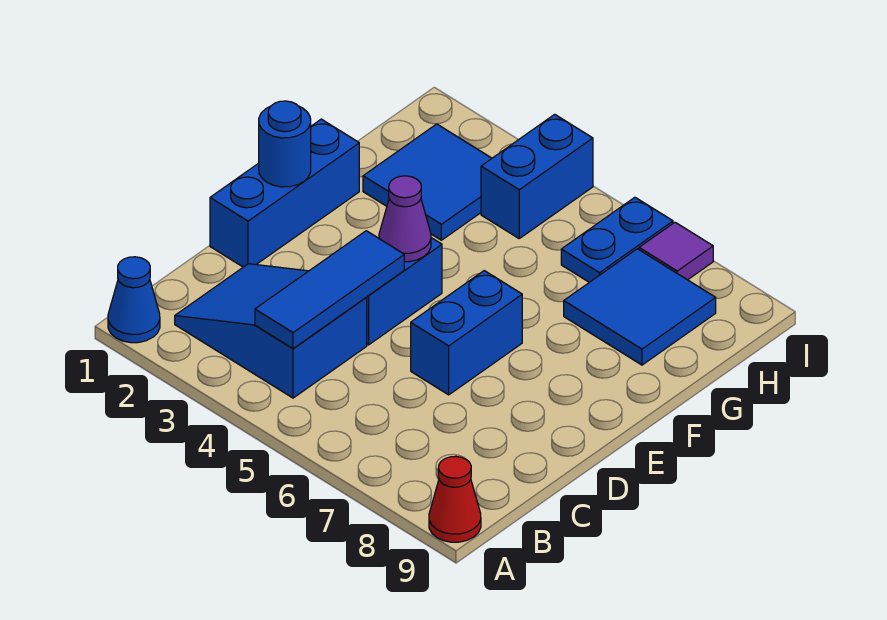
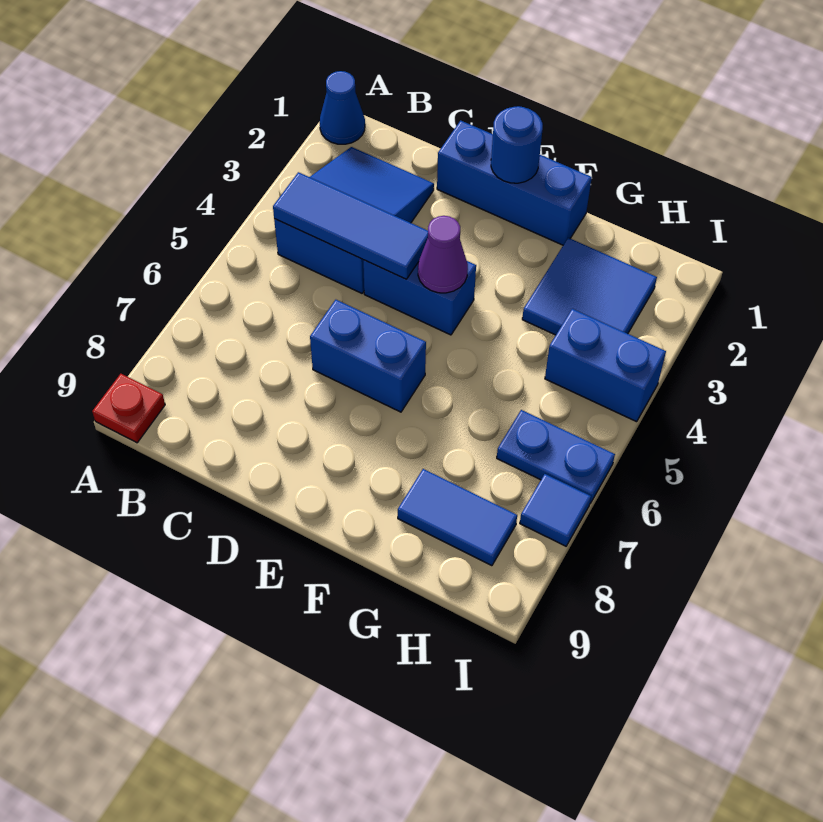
red cone A9 level 1 -> red plate A9 level 1
blue tile G7:H8 level 1 -> blue tile G8:H8 level 1
purple tile I7 level 1 -> blue tile I7 level 1

